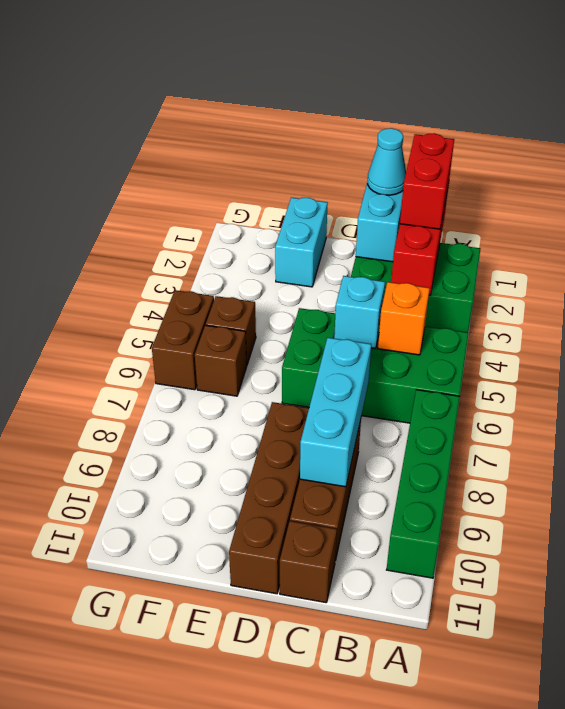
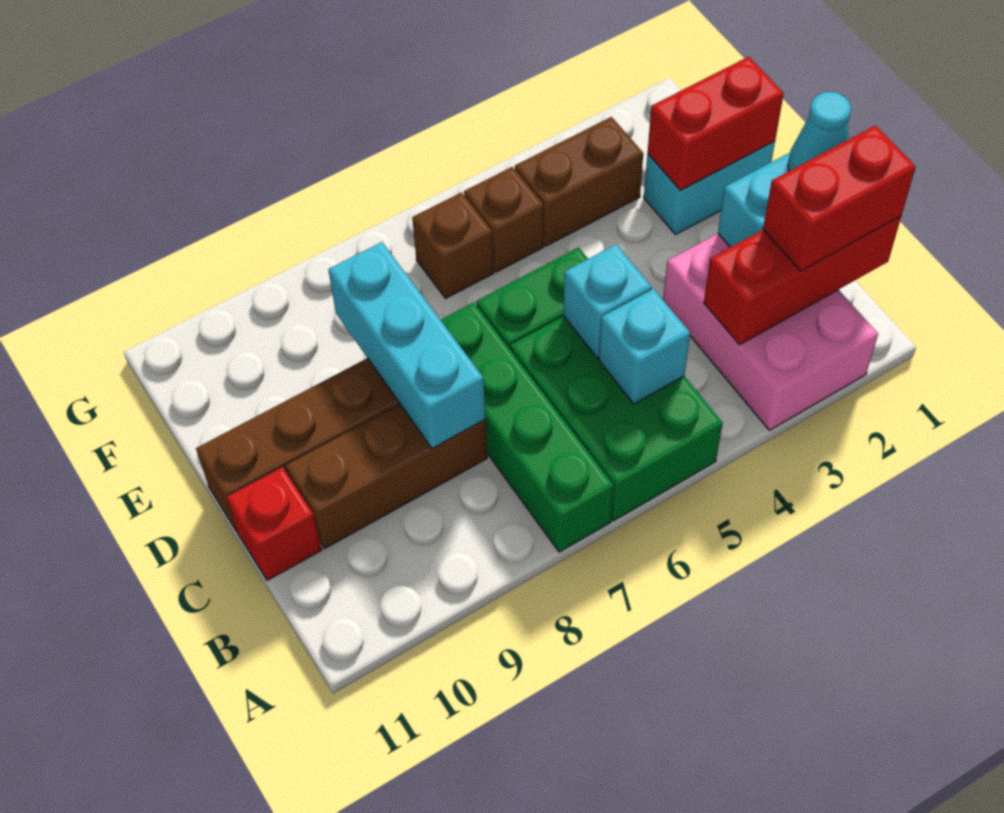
green brick A2:C3 level 1 -> pink brick A2:C3 level 1
green brick A7:A10 level 1 -> green brick A7:D7 level 1
orange brick B5 level 2 -> cyan brick B5 level 2
cyan brick C7:C9 level 2 -> cyan brick C8:E8 level 2
brown brick C11 level 1 -> red brick C11 level 1
none -> red brick E1:E2 level 2
brown brick G5:G6 level 1 -> brown brick F3:F4 level 1

